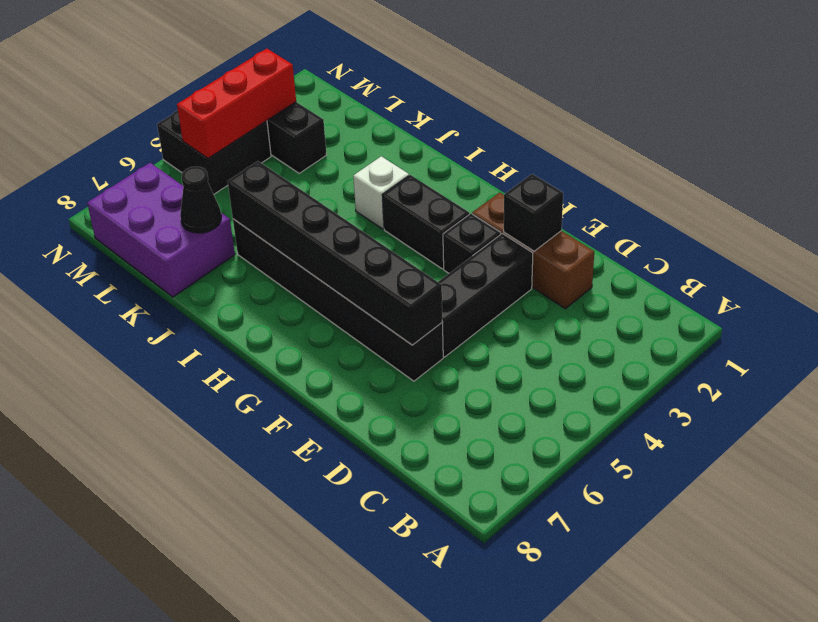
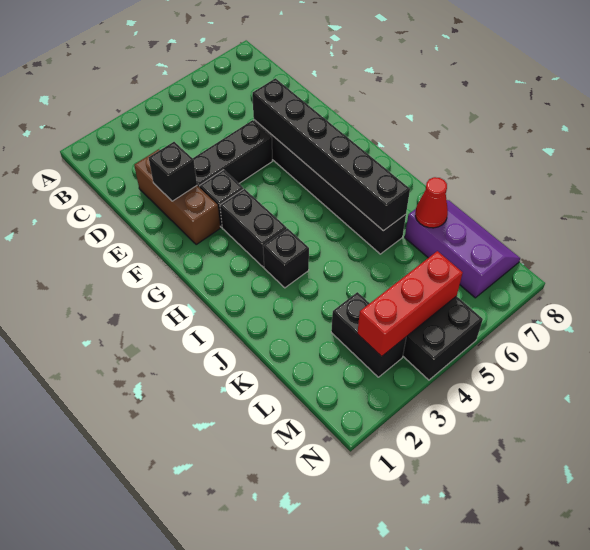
white brick I3 level 1 -> black brick I3 level 1
purple brick K7:M8 level 1 -> purple slope K7:M8 level 1 top 7
black cone K7 level 2 -> red cone K7 level 2

